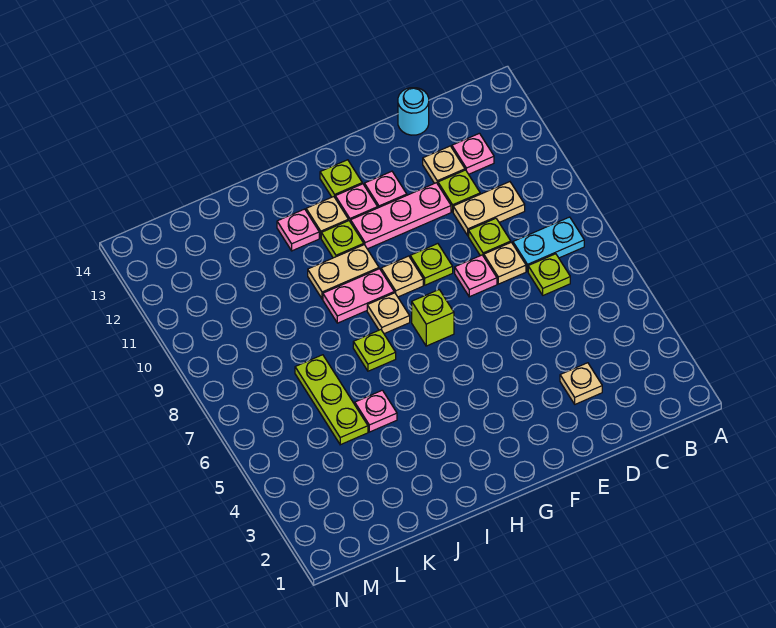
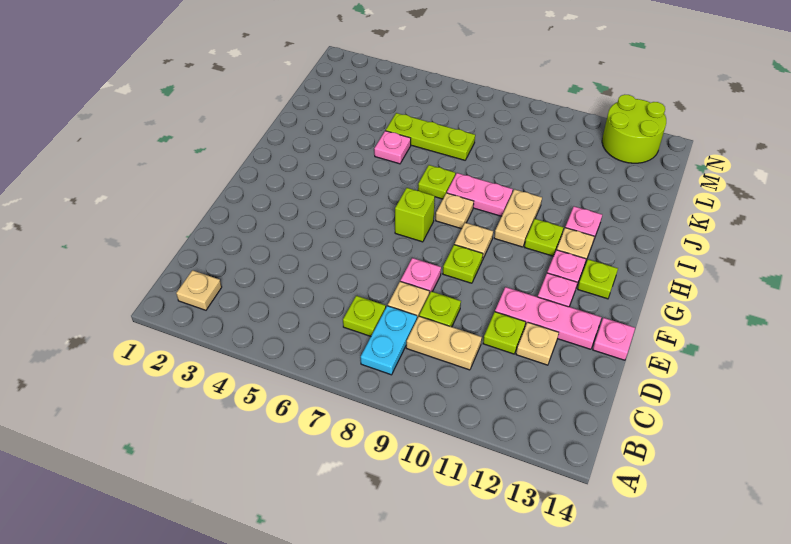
tan plate C10:D10 level 1 -> tan plate C9:C10 level 1
pink plate C12 level 1 -> pink plate E14 level 1
tan plate D3 level 1 -> tan plate B2 level 1
cyan round brick D14 level 1 -> none
pink plate E11:G11 level 1 -> pink plate E11:E13 level 1
pink plate H9:I9 level 1 -> pink plate I8:I9 level 1
none -> lime round brick M12:N13 level 1

